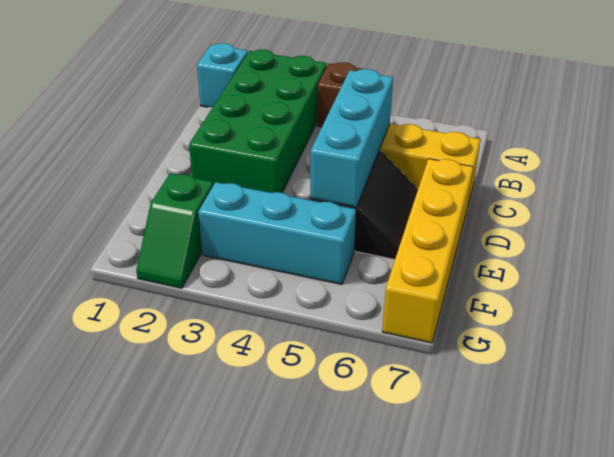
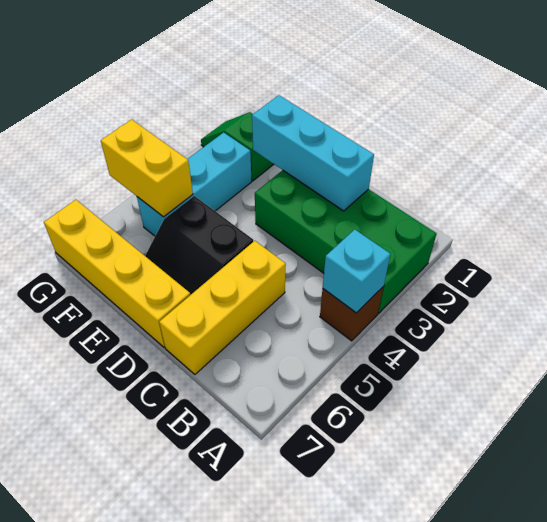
cyan brick A1 level 1 -> cyan brick A4 level 2
cyan brick C5:E5 level 2 -> cyan brick C2:E2 level 2
none -> yellow brick F5:G5 level 2

